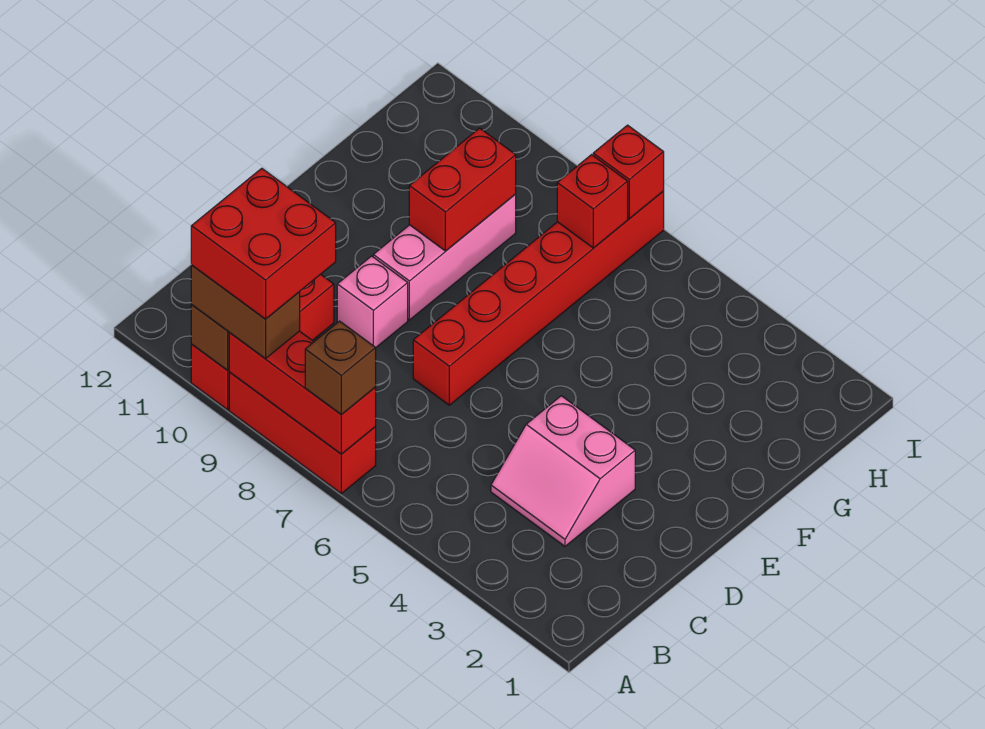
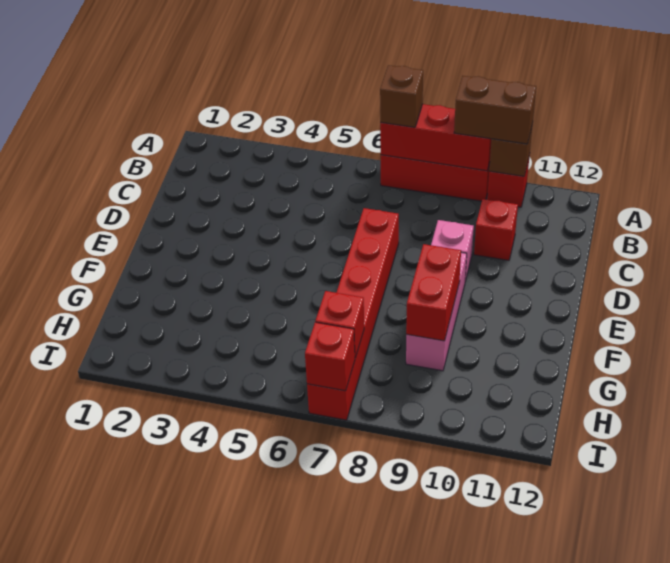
red brick A9:B10 level 4 -> none
pink slope C3:D4 level 1 top D -> none

